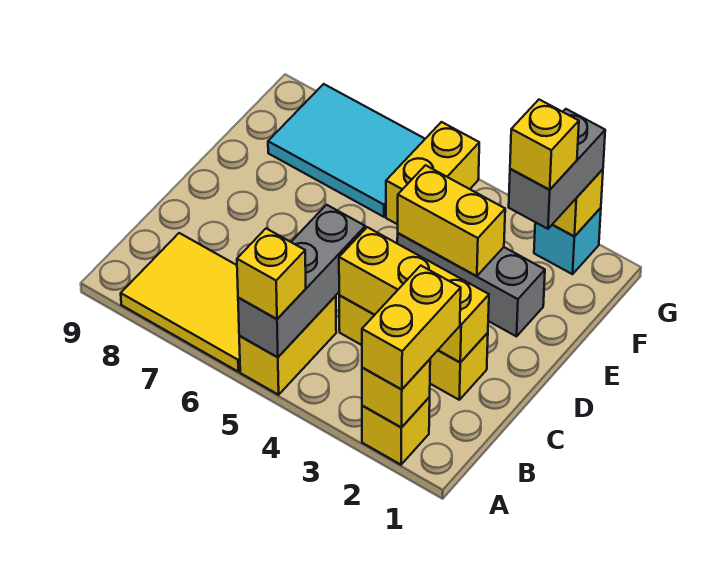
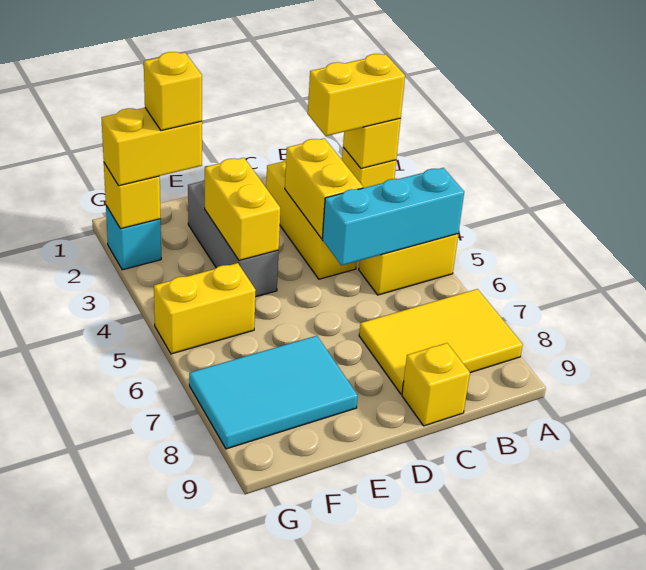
grey brick A5:C5 level 2 -> cyan brick A5:C5 level 2
yellow brick A5 level 3 -> yellow brick C9 level 1
yellow tile A6:B8 level 1 -> yellow tile A7:C8 level 1
yellow brick C2:C4 level 2 -> yellow brick C3:C4 level 2
grey brick F2:G2 level 3 -> yellow brick F2:G2 level 3
cyan tile F6:G8 level 1 -> cyan tile E7:G8 level 1

